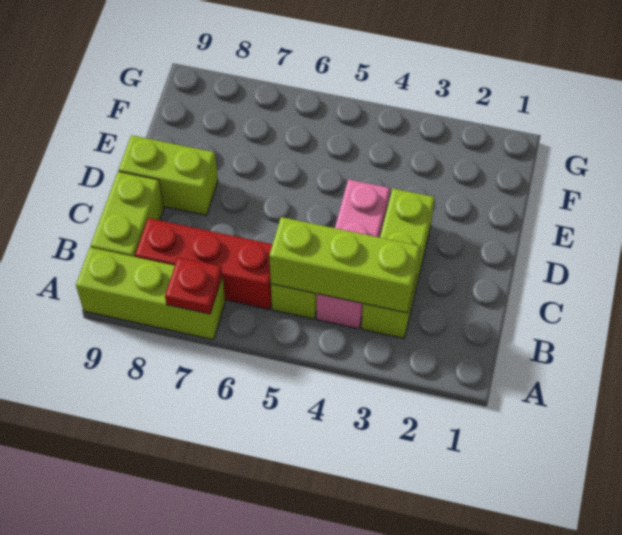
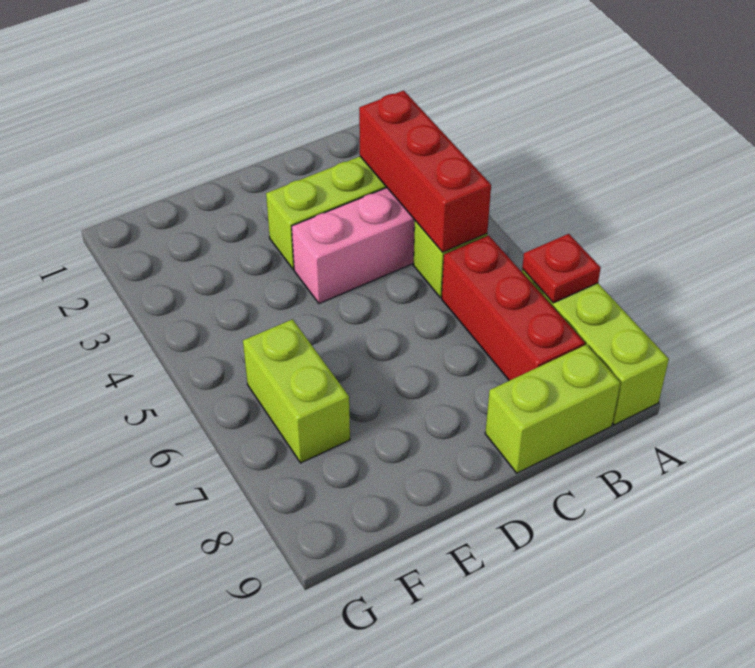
lime brick B3:B5 level 2 -> red brick B3:B5 level 2
lime brick D8:D9 level 1 -> lime brick F6:F7 level 1

